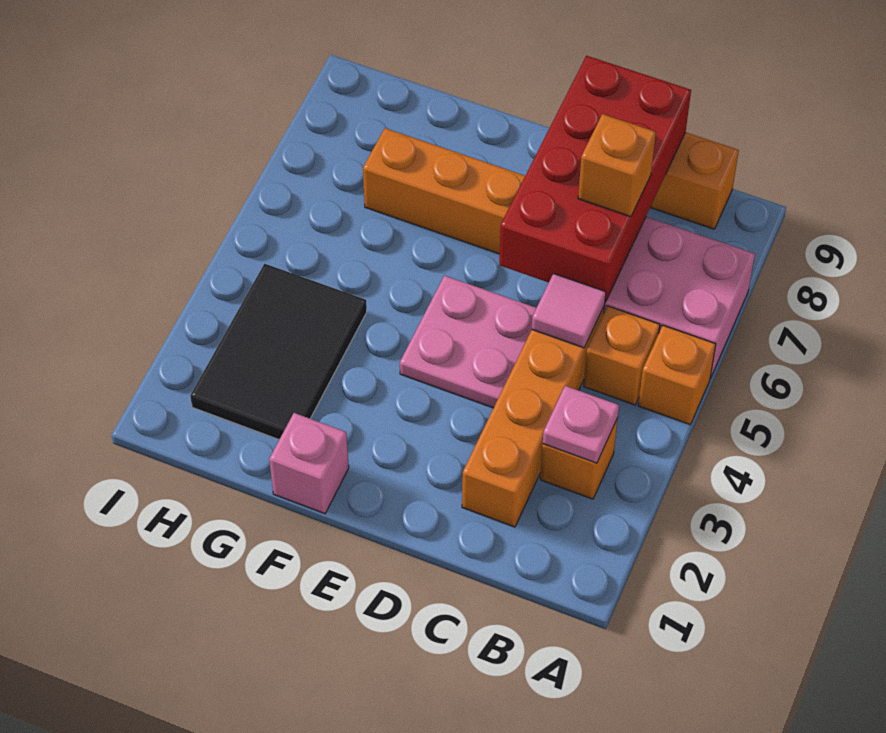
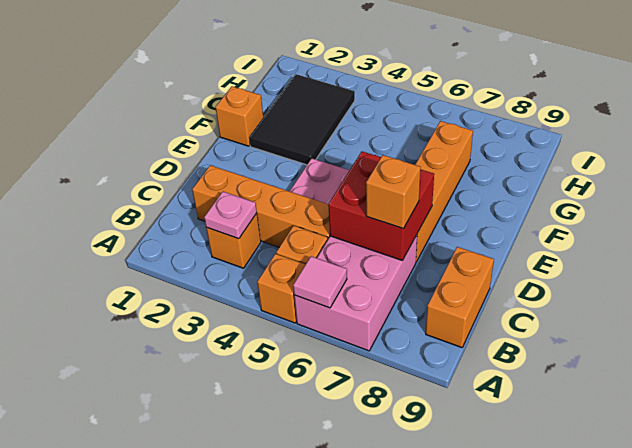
pink tile C5 level 2 -> pink tile A6 level 2
red brick C6:D9 level 2 -> red brick C6:D7 level 2
pink brick F1 level 1 -> orange brick F1 level 1
black tile G2:H4 level 1 -> black tile F2:H3 level 1

